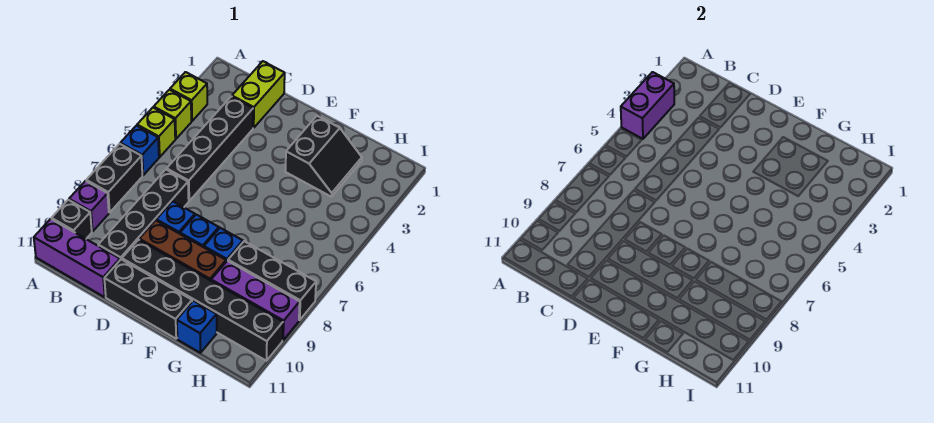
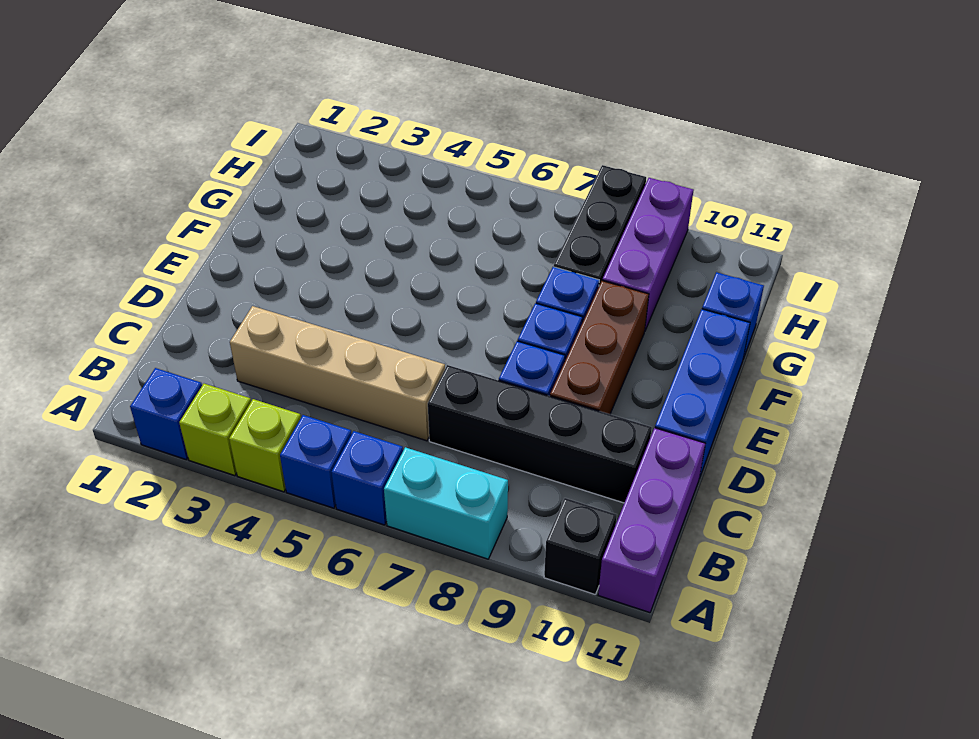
none -> blue brick A2 level 1
purple brick A3:A4 level 2 -> none
lime brick A5 level 1 -> blue brick A5 level 1
black brick A7:A8 level 1 -> cyan brick A7:A8 level 1
purple brick A9 level 1 -> none
lime brick C1:C2 level 1 -> none
black brick C3:C6 level 1 -> tan brick C3:C6 level 1
black brick D10:I10 level 1 -> none
black brick D11:F11 level 1 -> blue brick D11:F11 level 1
black slope F2:G3 level 1 top F -> none

